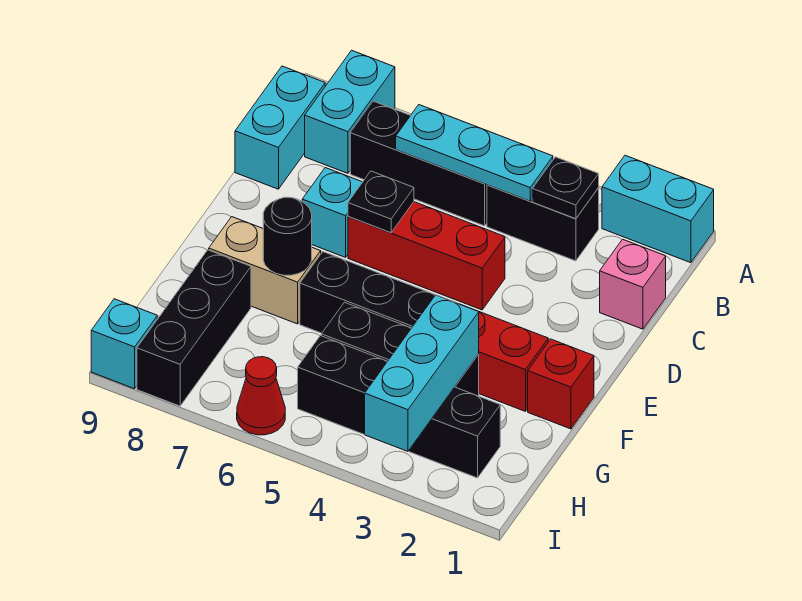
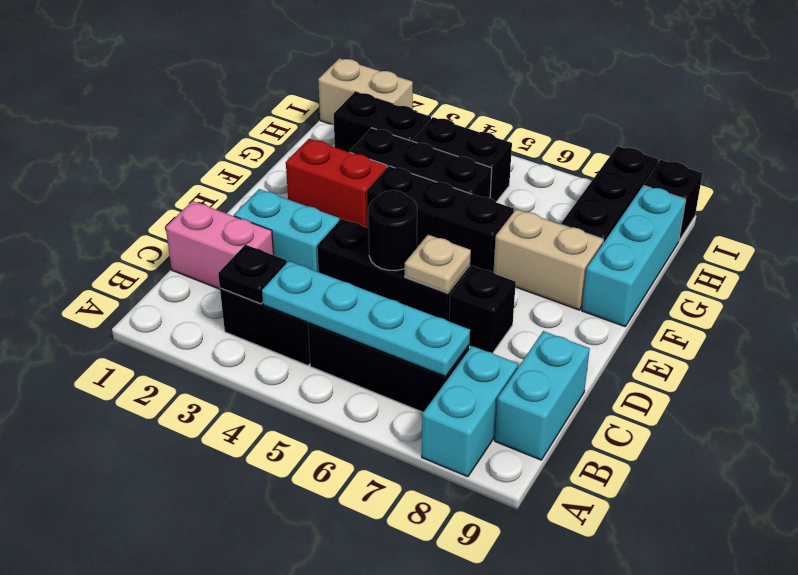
cyan brick A1:A2 level 1 -> cyan brick D2:D3 level 1
cyan plate B4:B6 level 2 -> cyan plate B4:B7 level 2
pink brick C1 level 1 -> pink brick C1:C2 level 1
red brick D4:D6 level 1 -> black brick D4:D6 level 1
black plate D6 level 2 -> tan plate D6 level 2
cyan brick D7 level 1 -> black brick D7 level 1
red brick F1 level 1 -> none
black round brick F7 level 2 -> black round brick D5 level 2
cyan brick G3:I3 level 2 -> cyan brick F9:H9 level 1
none -> tan brick I1:I2 level 1
red cone I6 level 1 -> none
cyan brick I9 level 1 -> black brick I9 level 1

